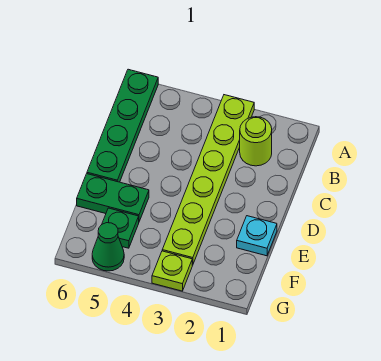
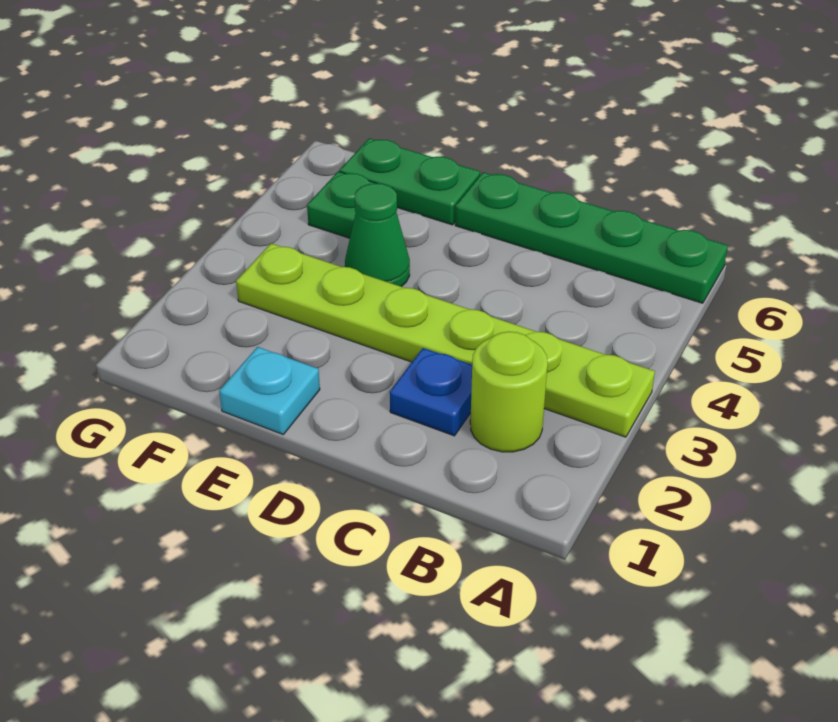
none -> blue plate C2 level 1
green plate E5:E6 level 1 -> green plate E6:F6 level 1
lime plate G3 level 1 -> none
green cone G5 level 1 -> green cone E4 level 1

